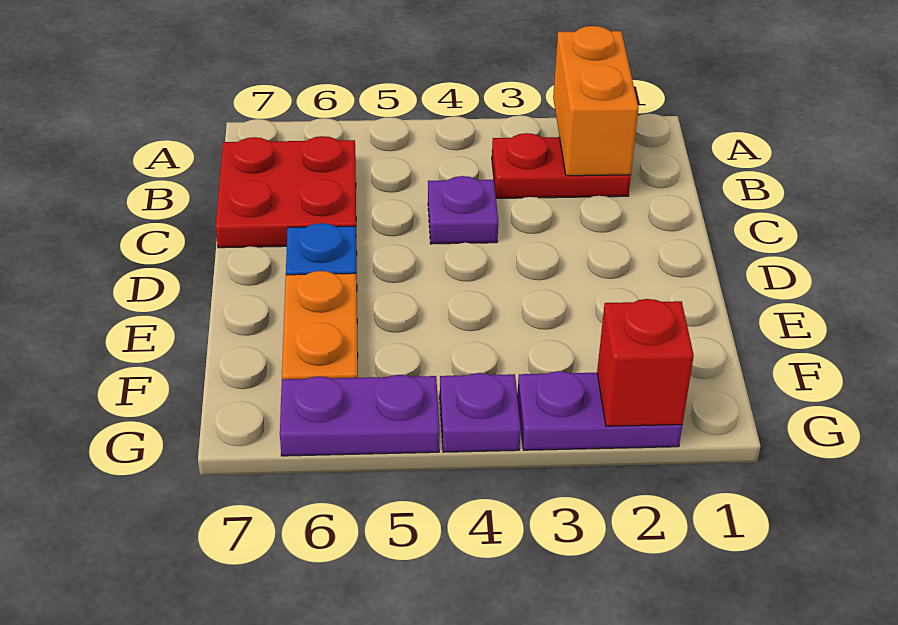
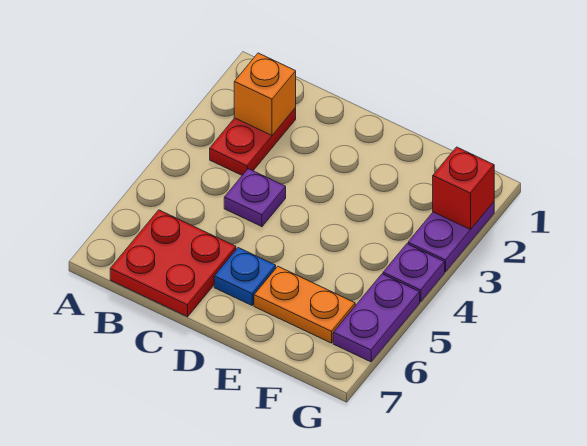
orange brick A2:B2 level 2 -> orange brick B2 level 2

